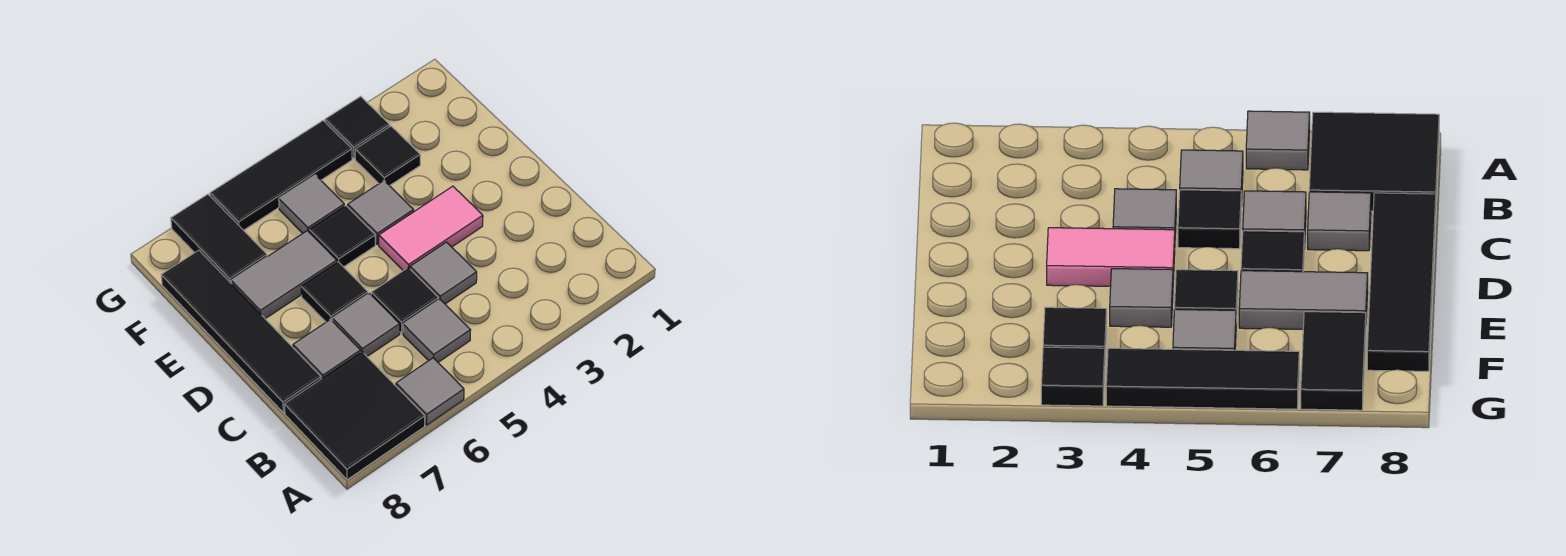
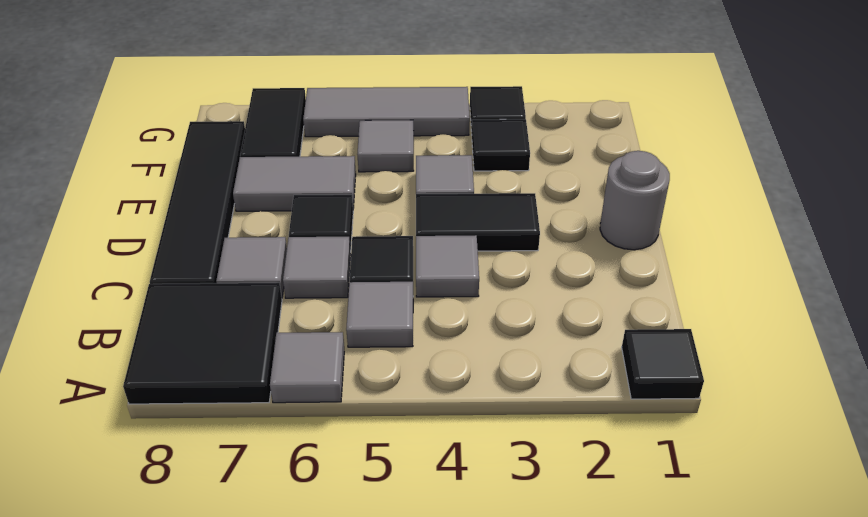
none -> grey round brick D1 level 1
pink tile D3:D4 level 1 -> black tile D3:D4 level 1
black tile E5 level 1 -> black tile A1 level 1
black tile G4:G6 level 1 -> grey tile G4:G6 level 1

